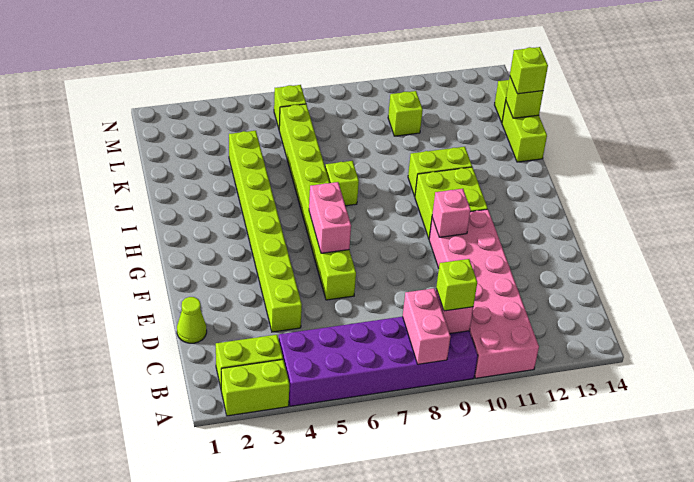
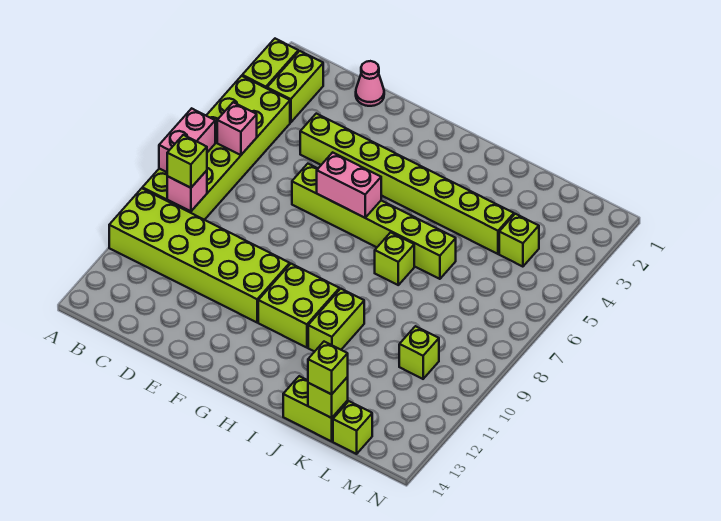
purple brick A4:B9 level 1 -> lime brick A4:B9 level 1
pink brick A8:B8 level 2 -> pink brick A7:A8 level 2
pink brick A10:F11 level 1 -> lime brick A10:F11 level 1
lime cone D1 level 1 -> pink cone D1 level 1
lime brick E6:L6 level 1 -> lime brick E6:J6 level 1
pink brick F10 level 2 -> pink brick B6 level 2
lime brick M6 level 1 -> lime brick L4 level 1

